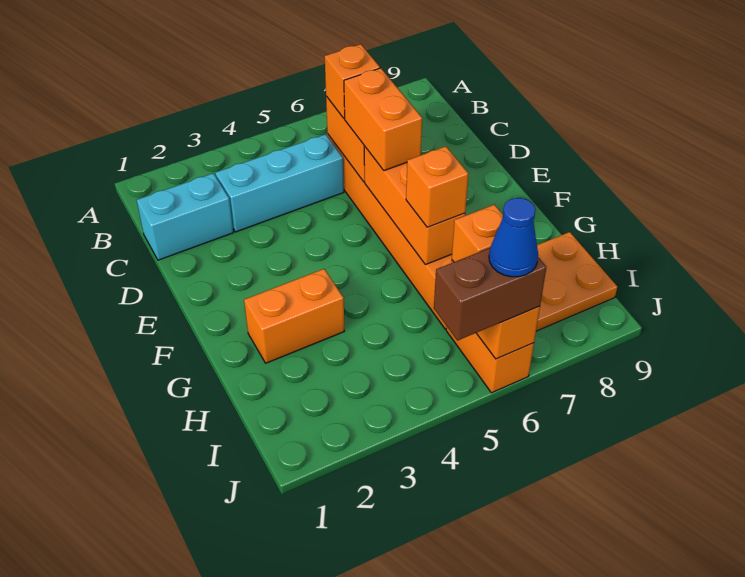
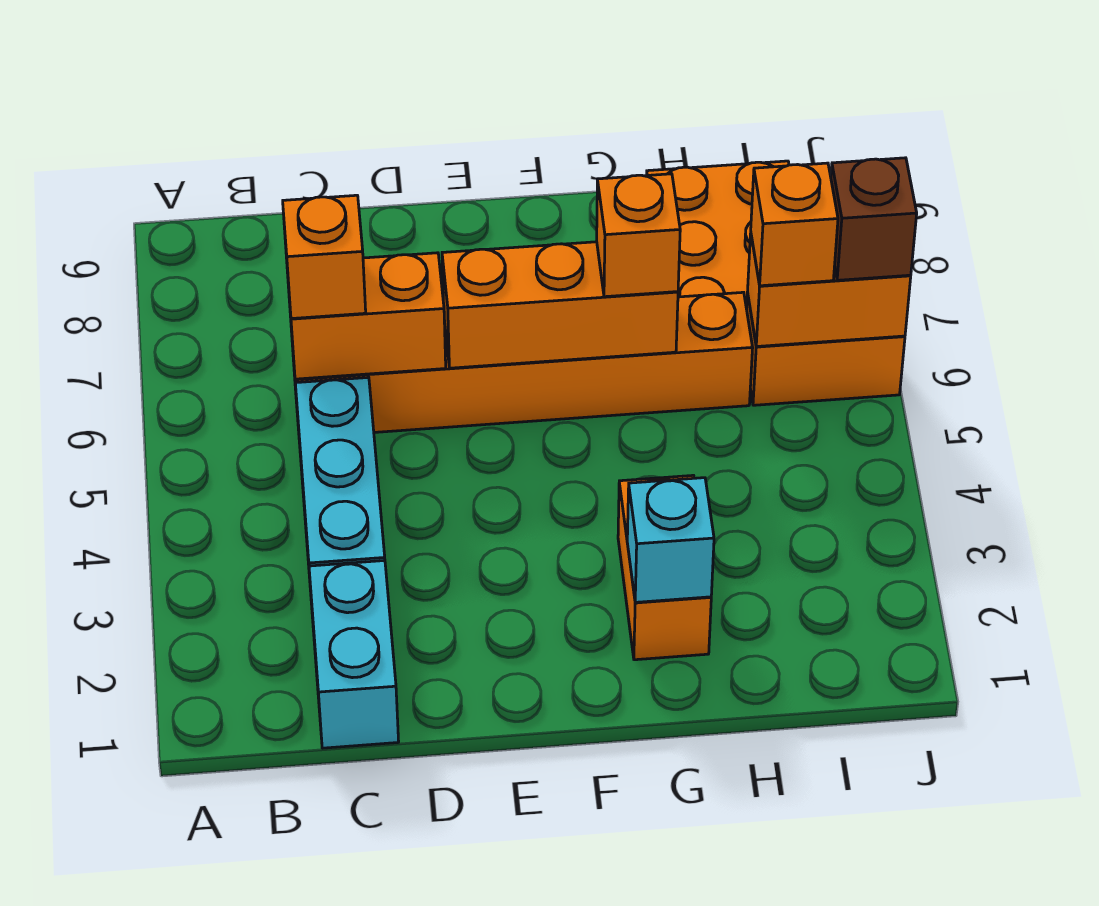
orange brick D6:E6 level 3 -> none
none -> cyan brick G2 level 2
brown brick J5:J6 level 3 -> brown brick J6 level 3
blue cone J6 level 4 -> none

